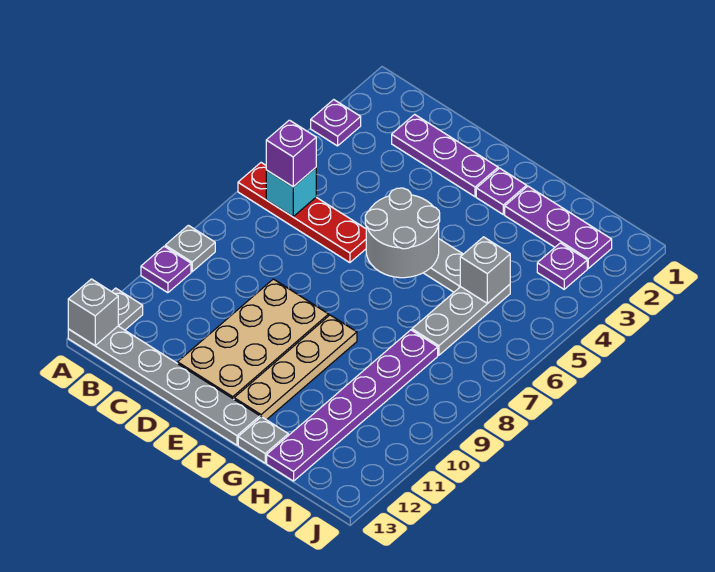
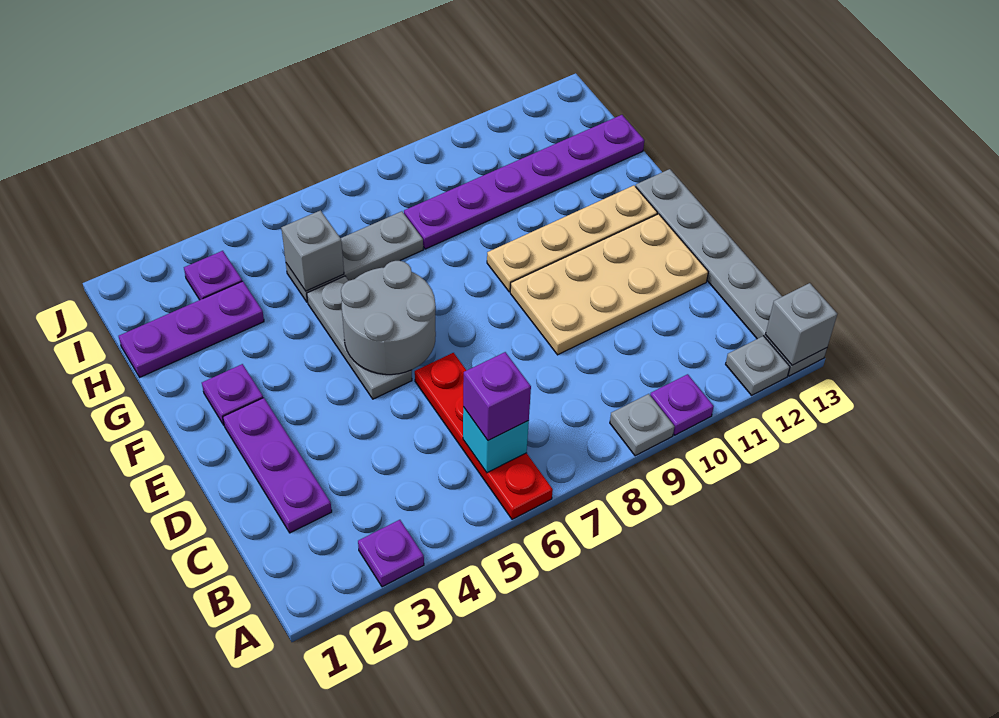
purple plate G2:I2 level 1 -> purple plate H1:H3 level 1
grey plate G13 level 1 -> none

